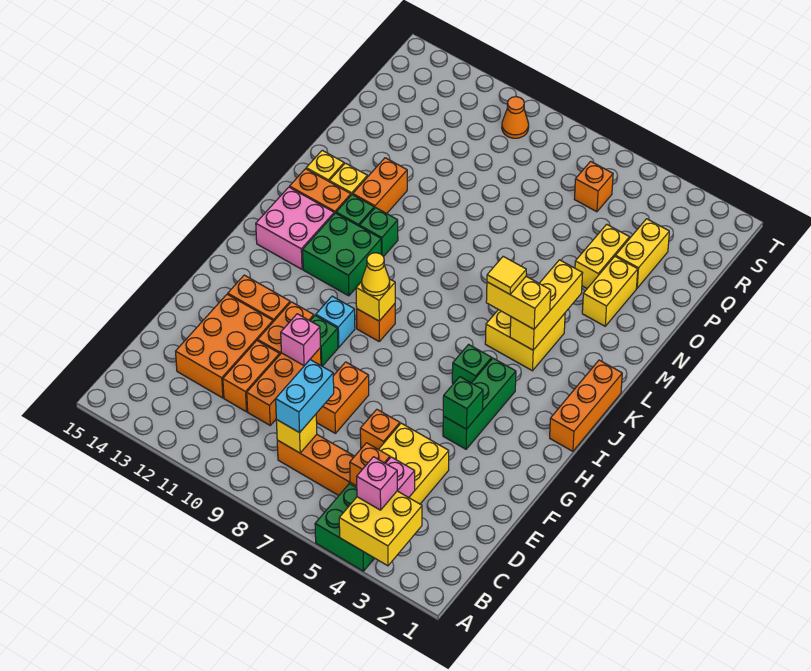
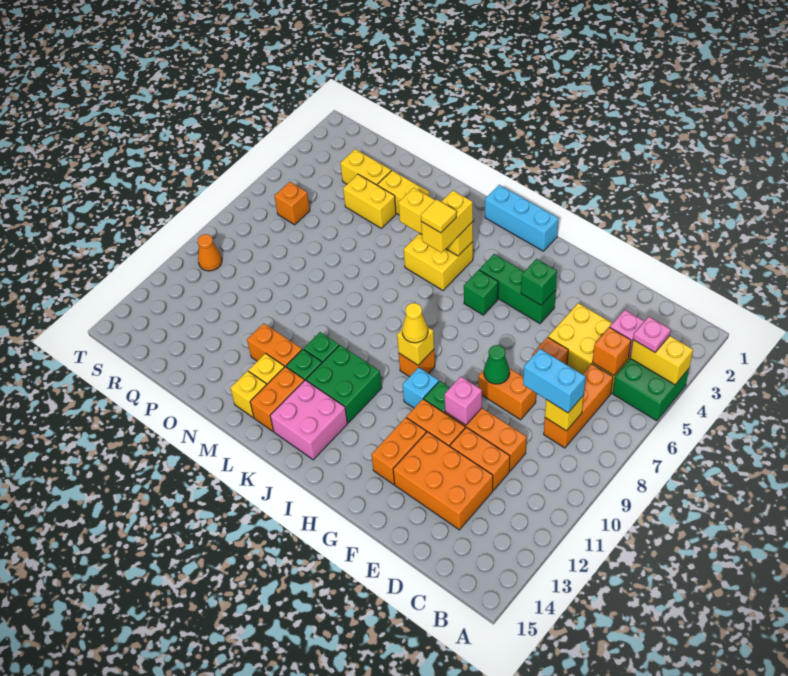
yellow brick A3:B4 level 2 -> yellow brick A4:B4 level 2
pink brick B4 level 3 -> pink plate B4 level 3
none -> green cone F8 level 2
orange brick I1:K1 level 1 -> cyan brick I1:K1 level 1

